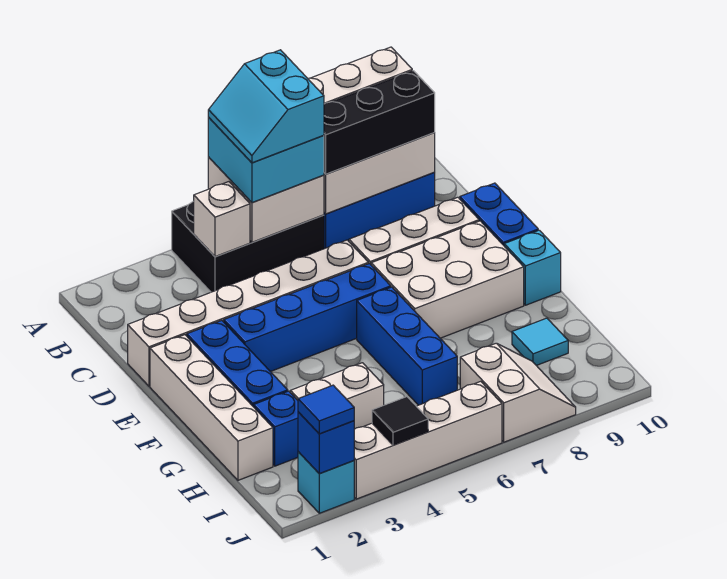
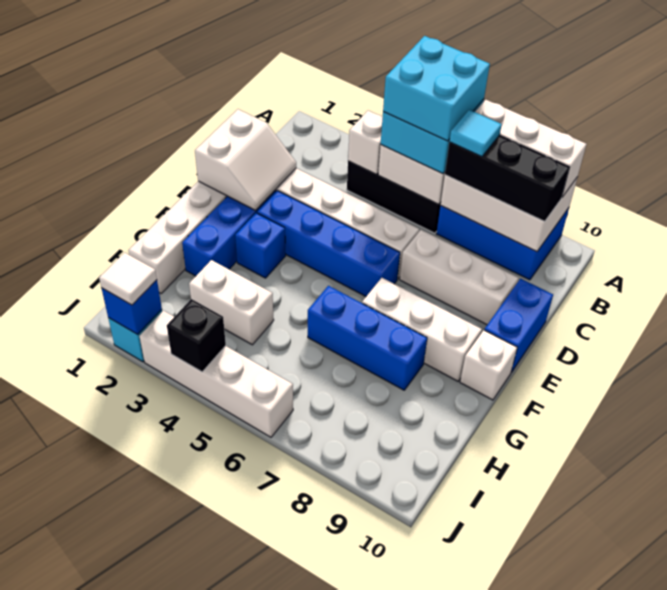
cyan slope A5:B6 level 4 top 6 -> cyan brick A5:B6 level 4
white brick E7:F9 level 1 -> white brick F7:F9 level 1
blue brick F6:H6 level 1 -> blue brick G6:G8 level 1
cyan brick F10 level 1 -> white brick F10 level 1
blue brick H2 level 1 -> blue brick F3 level 1
cyan tile H9 level 1 -> cyan tile B7 level 4
white slope I7:J8 level 1 top 7 -> white slope D1:E2 level 2 top 1
blue tile J2 level 3 -> white tile J2 level 3
black tile J4 level 2 -> black brick J4 level 2

